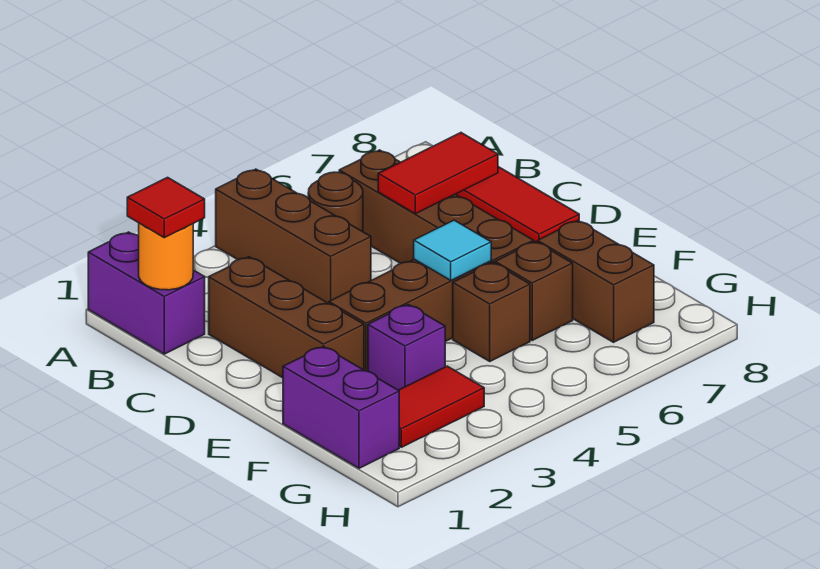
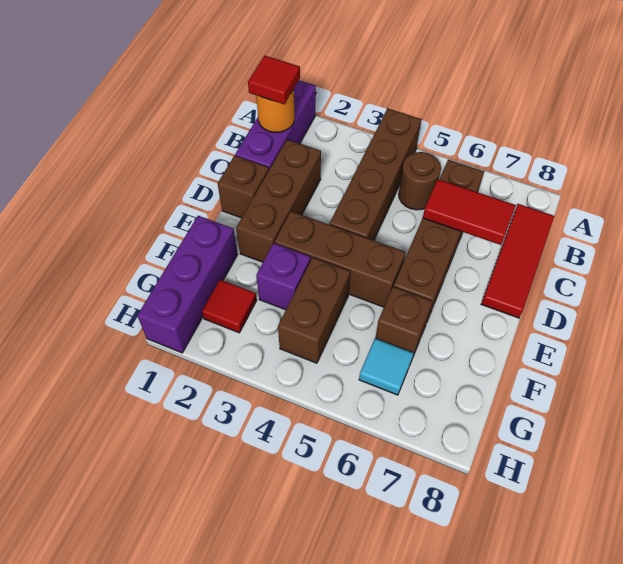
purple brick A1:B1 level 1 -> purple brick A1:C1 level 1
brown brick A4:C4 level 1 -> brown brick A4:D4 level 1
cyan tile E5 level 2 -> cyan tile G6 level 1
purple brick F1:G1 level 1 -> purple brick F1:H1 level 1
brown brick F5 level 1 -> brown brick D1 level 1
brown brick F7:G7 level 1 -> brown brick F4:G4 level 1
red tile G2:G3 level 1 -> red tile G2 level 1

